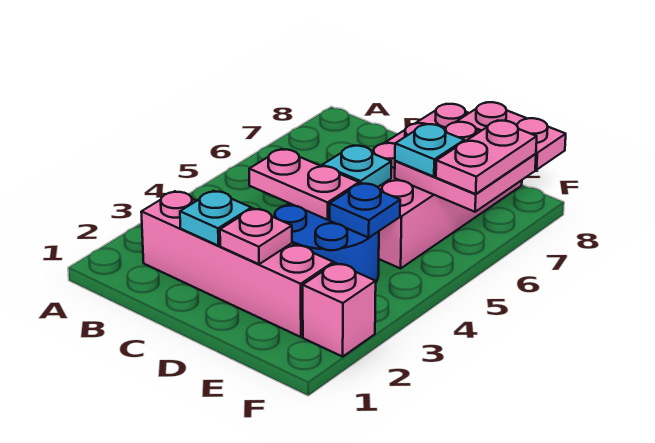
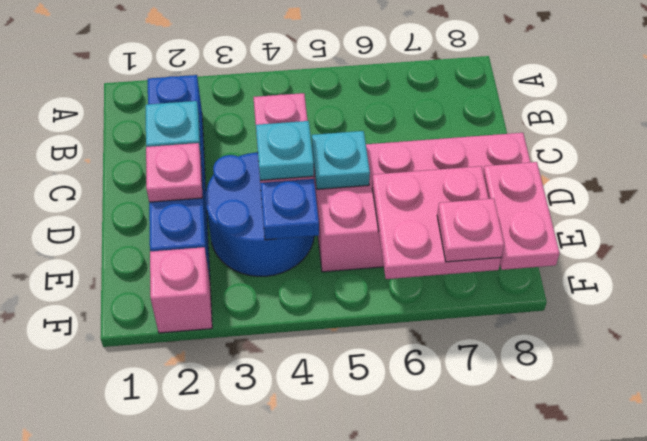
pink brick B2:E2 level 1 -> blue brick B2:E2 level 1
cyan plate E6 level 3 -> cyan plate D4 level 3
pink plate F6:F7 level 3 -> pink plate F7 level 3

